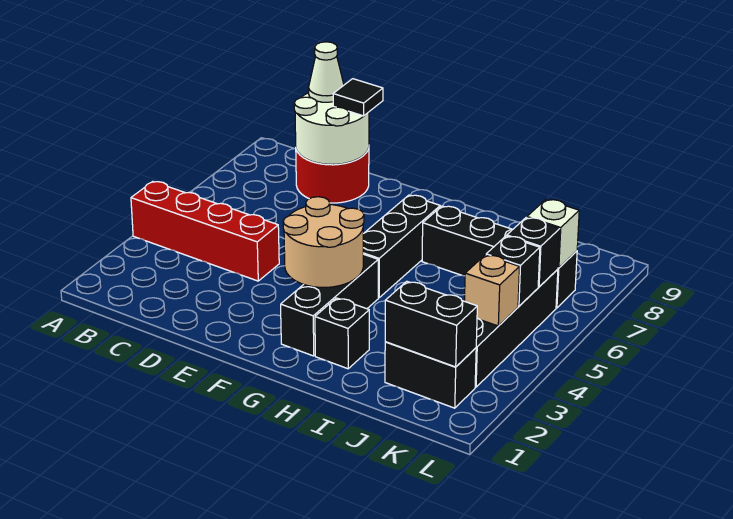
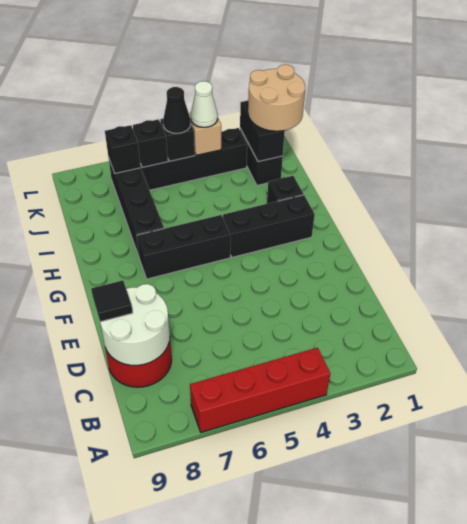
red brick A4:D4 level 1 -> red brick A4:A7 level 1
white cone C9 level 3 -> white cone K4 level 3
tan round brick F3:G4 level 2 -> tan round brick J1:K2 level 3
none -> black cone K5 level 3
white brick K7 level 2 -> black brick K7 level 2

